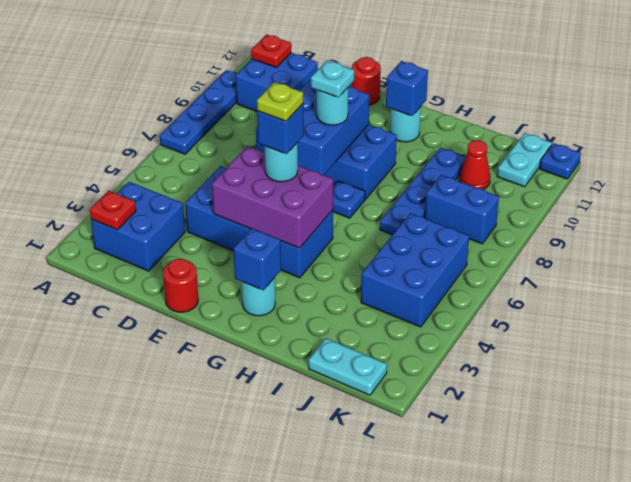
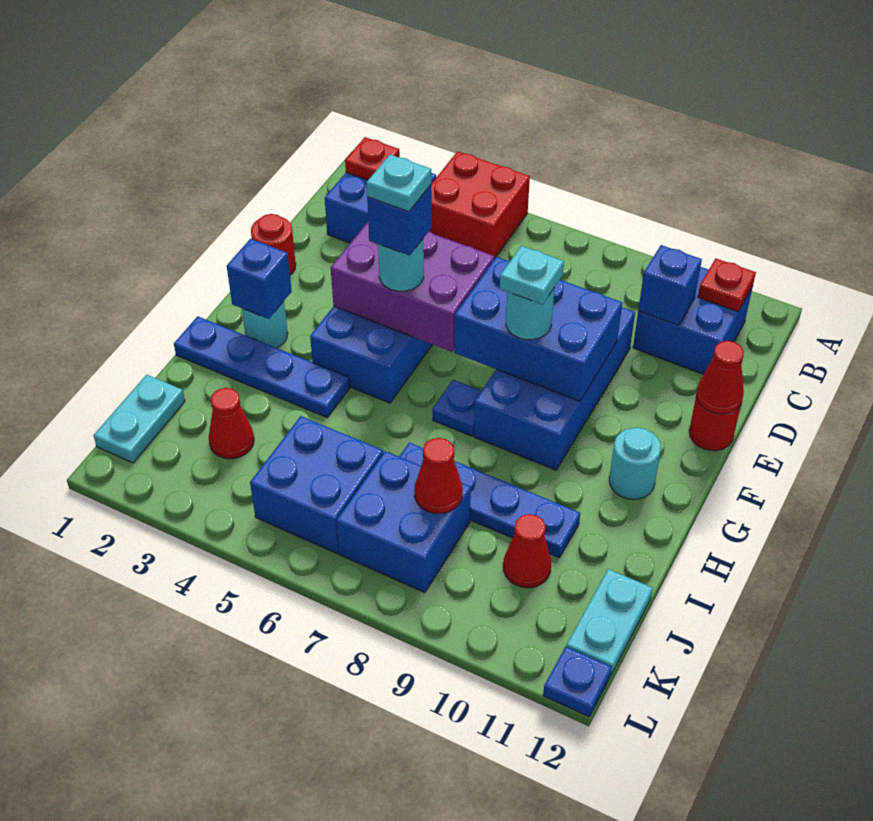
none -> red brick A4:B5 level 1
blue plate A7:A10 level 1 -> blue plate H1:H4 level 1
purple brick E4:G5 level 2 -> purple brick E4:F6 level 2
none -> red cone E12 level 2
lime plate F5 level 5 -> cyan plate F5 level 5
blue brick G11 level 2 -> blue brick C10 level 2
none -> red cone J3 level 1
blue brick J4:K6 level 1 -> blue brick J5:K6 level 1
blue brick J8:K8 level 1 -> blue brick J7:K8 level 1
none -> red cone J8 level 2
cyan plate K11:K12 level 1 -> cyan plate J12:K12 level 1

